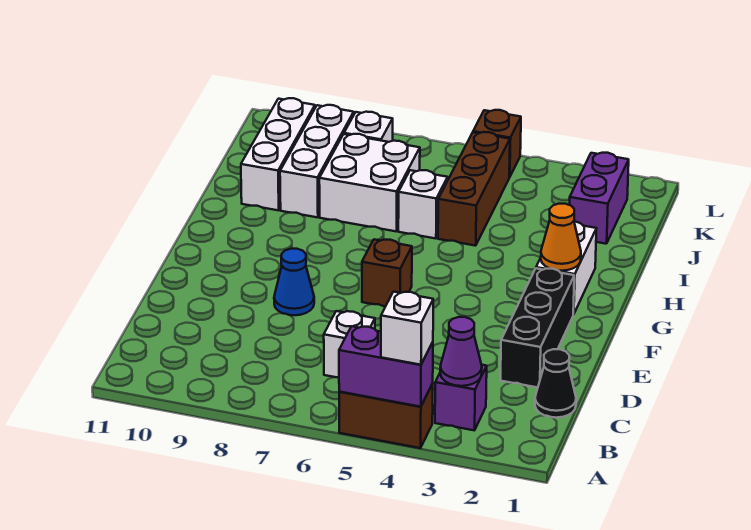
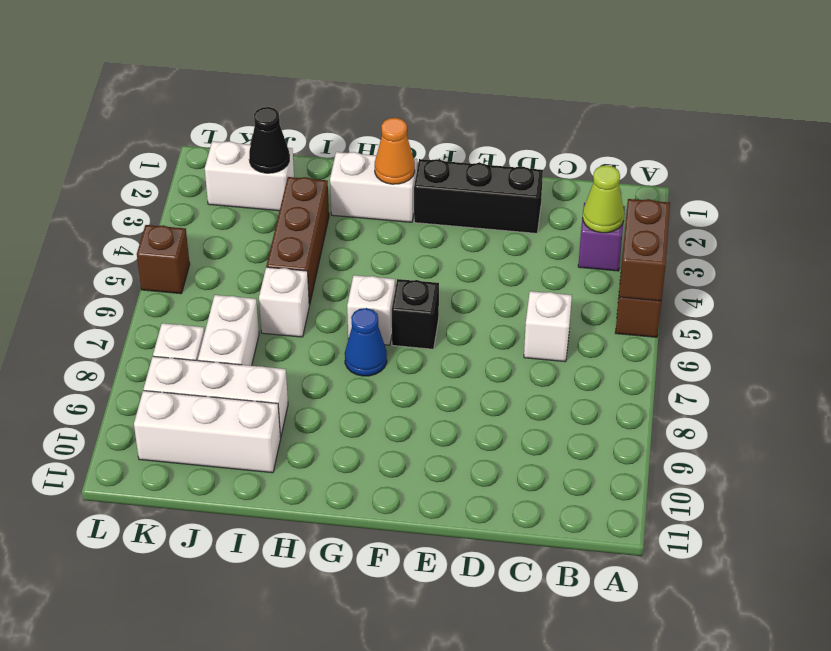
purple brick A4:A5 level 2 -> brown brick A4:A5 level 2
white brick A4 level 3 -> white brick G6 level 1
purple cone B3 level 2 -> lime cone B3 level 2
black cone C1 level 1 -> black cone J2 level 2
blue cone E8 level 1 -> blue cone G7 level 1
brown brick F6 level 1 -> black brick F6 level 1
brown brick I5:K5 level 1 -> brown brick I3:I5 level 1
white brick I7:J8 level 1 -> white brick J7:J8 level 1
purple brick J2:K2 level 1 -> white brick J2:K2 level 1

